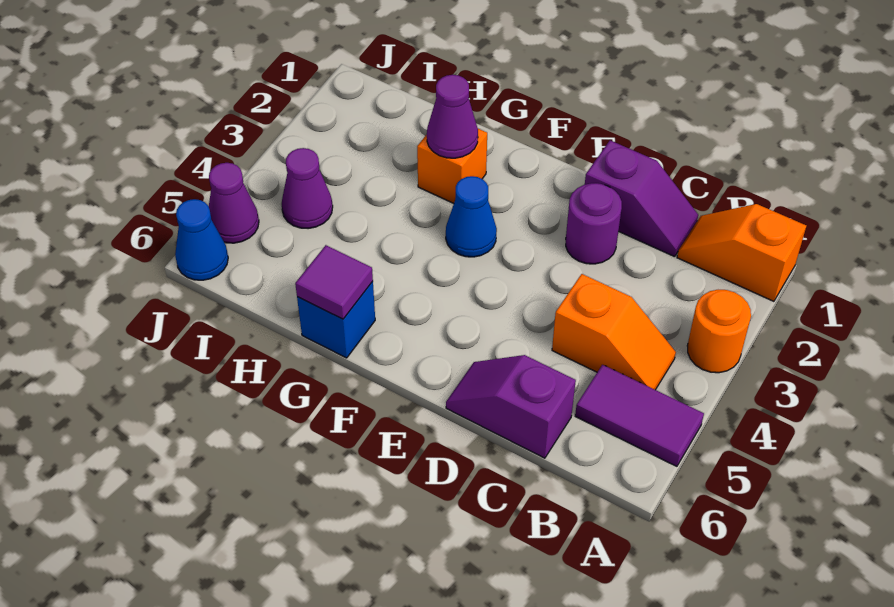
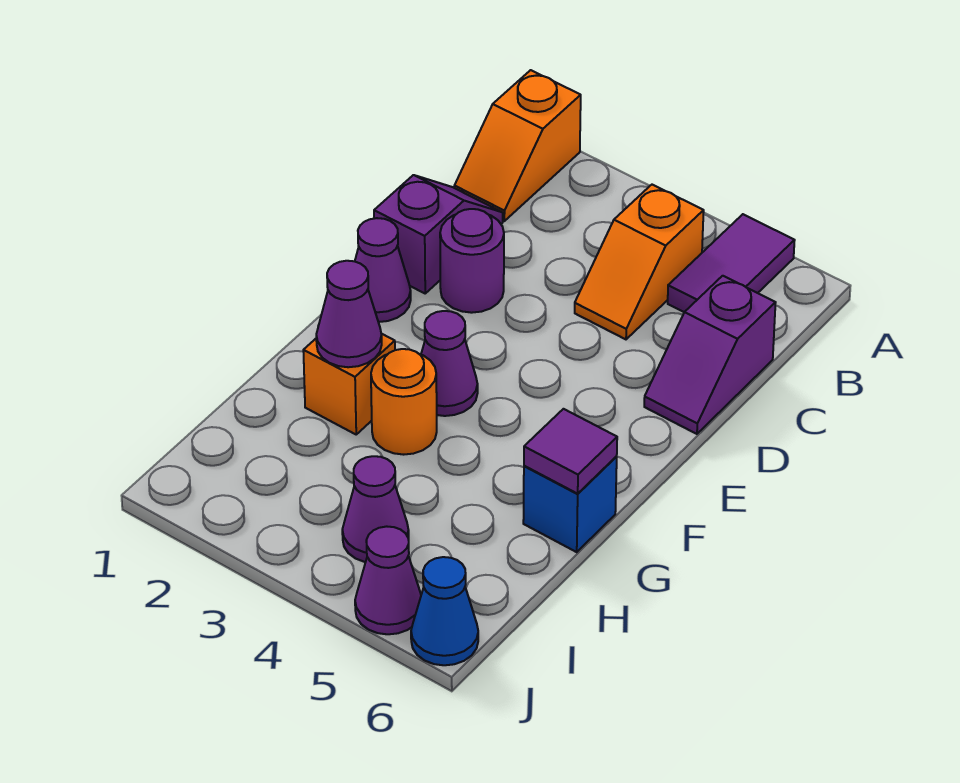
orange round brick A3 level 1 -> orange round brick G3 level 1
orange slope B4:C4 level 1 top C -> orange slope B4:C4 level 1 top B
none -> purple cone E1 level 1
blue cone F3 level 1 -> purple cone F3 level 1

